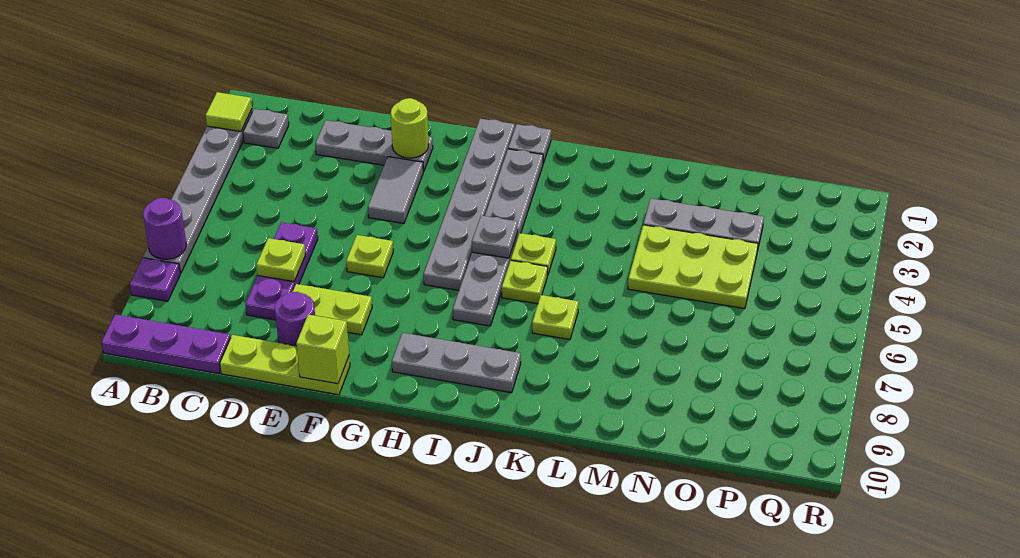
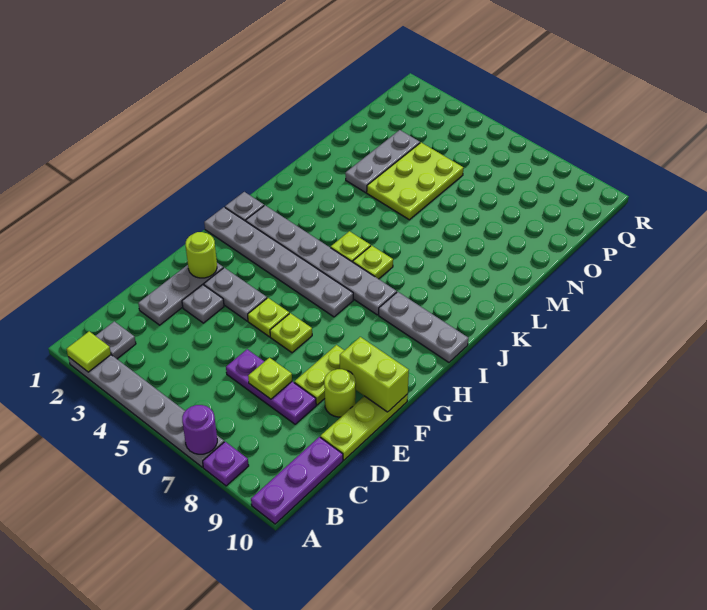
purple round brick E9 level 1 -> lime round brick E9 level 1
grey tile F3:F4 level 1 -> grey plate F3:F4 level 1
lime brick F10 level 2 -> lime brick F9:F10 level 2
grey plate H9:J9 level 1 -> grey plate I8:I10 level 1
grey plate I5 level 2 -> grey plate E3 level 1
lime plate K7 level 1 -> lime plate F5 level 1

